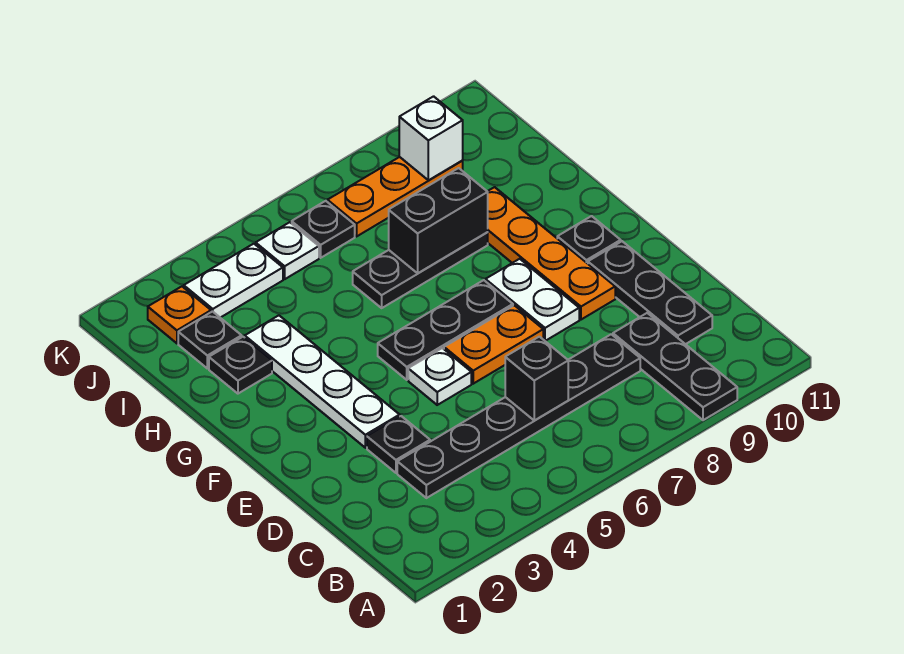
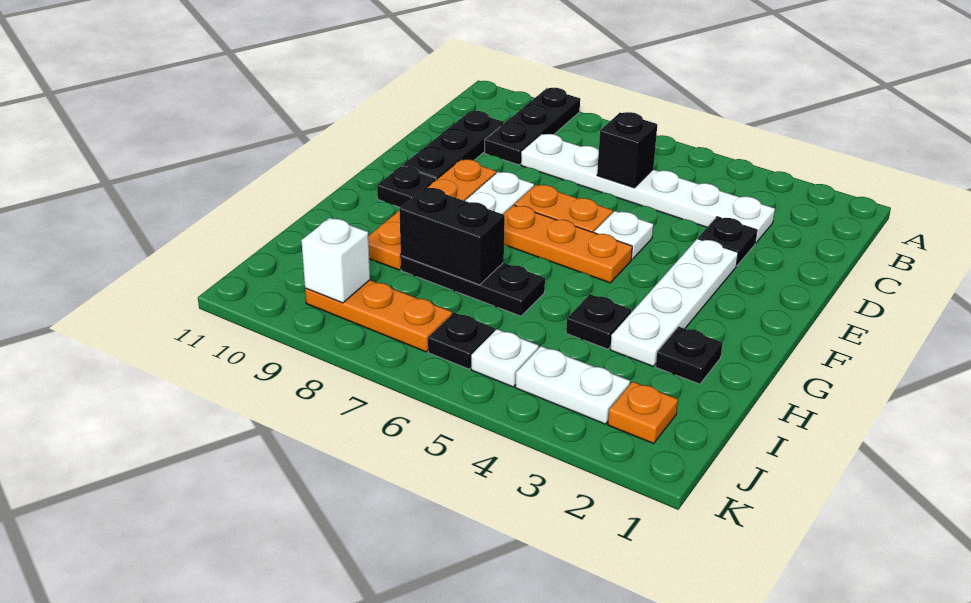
black plate C3:C8 level 1 -> white plate C3:C8 level 1
black plate F5:F7 level 1 -> orange plate F5:F7 level 1
black plate I2 level 1 -> black plate H4 level 1

